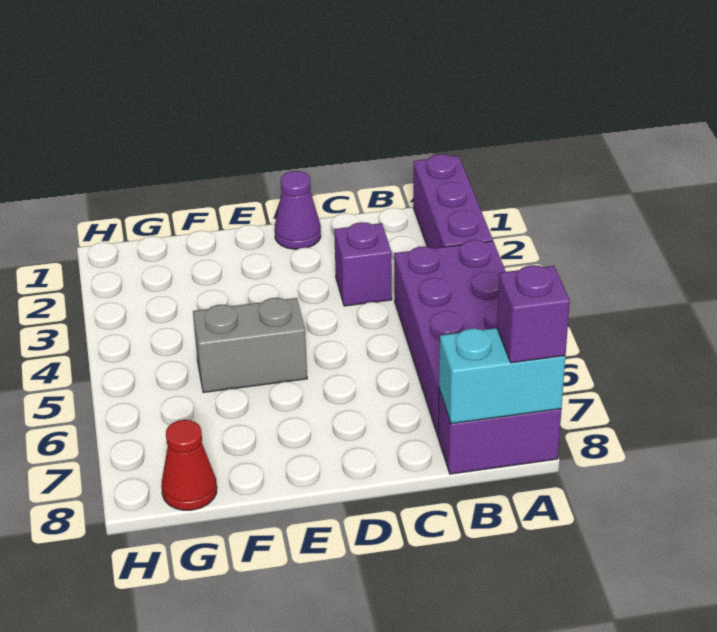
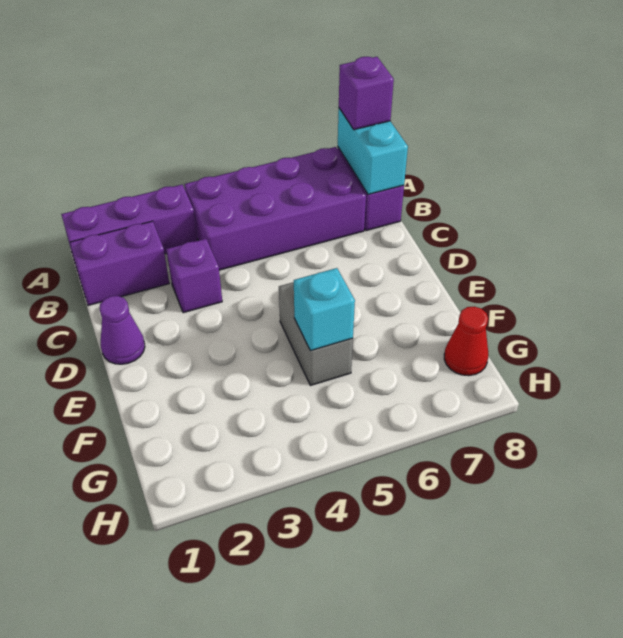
none -> purple brick B1:B2 level 1
none -> cyan brick F5 level 2

